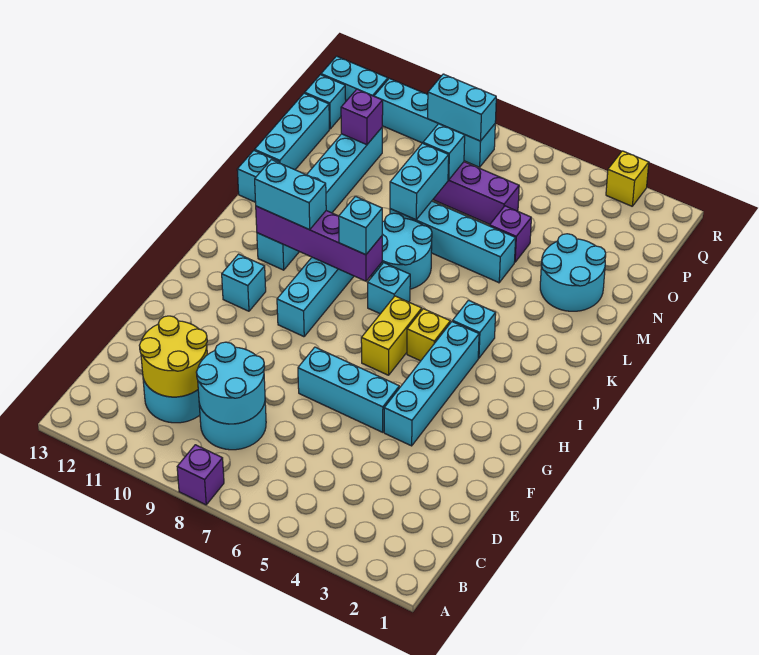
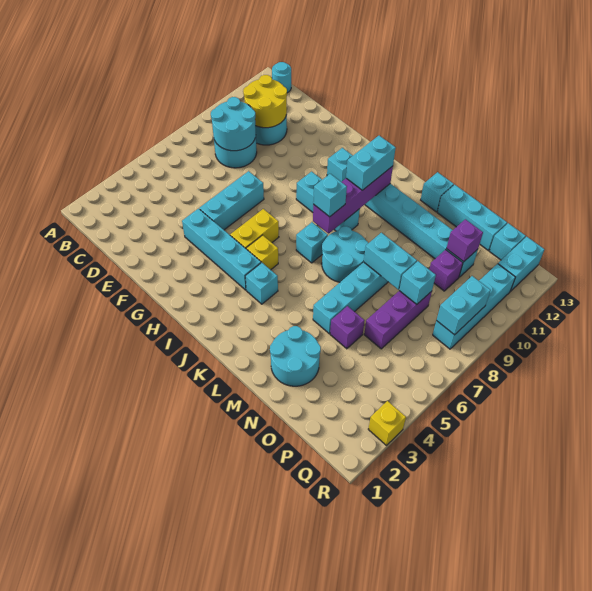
purple brick A8 level 1 -> purple brick O10 level 1
none -> cyan round brick B13 level 1
yellow brick H6:I6 level 1 -> yellow brick H5:H6 level 1

